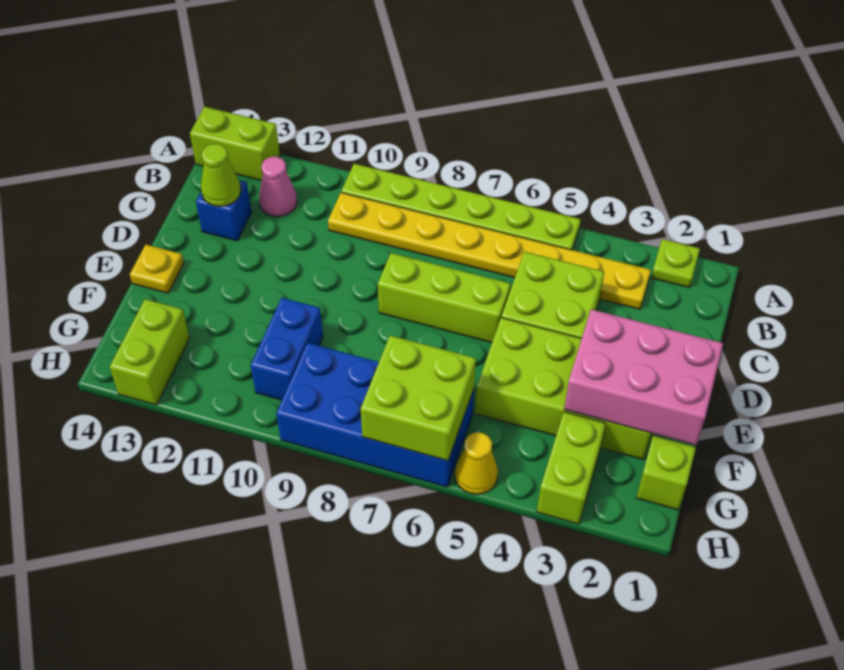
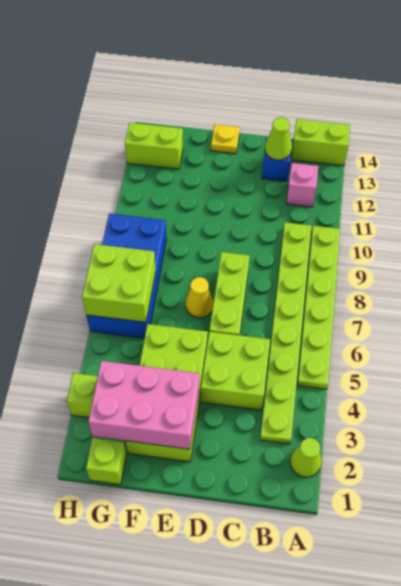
lime plate A2 level 1 -> lime cone A2 level 1
lime brick A13:A14 level 1 -> lime brick A14:B14 level 1
yellow plate B3:B10 level 1 -> lime plate B3:B10 level 1
pink cone B12 level 1 -> pink brick B12 level 1
pink brick E1:F3 level 2 -> pink brick E2:G3 level 2
blue brick F10:G10 level 1 -> none
yellow cone H5 level 1 -> yellow cone E7 level 1

